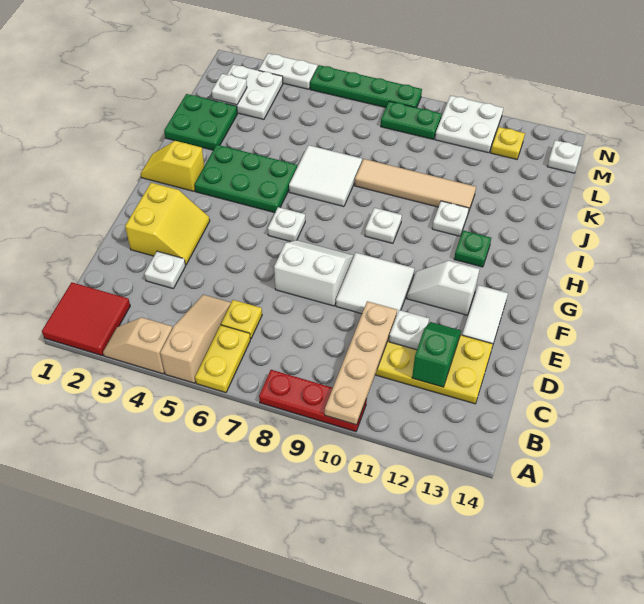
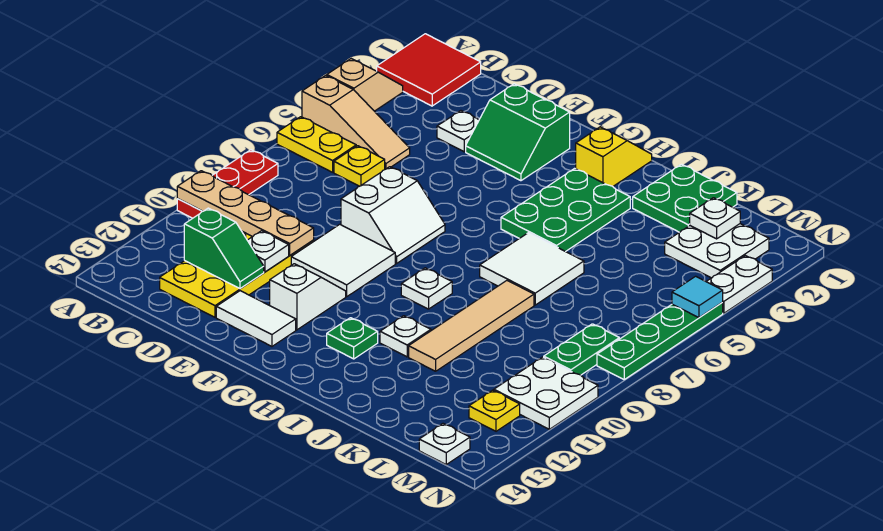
yellow slope E2:F3 level 1 top 2 -> green slope E2:F3 level 1 top 2
white plate G6 level 1 -> none
none -> cyan tile N5 level 2

